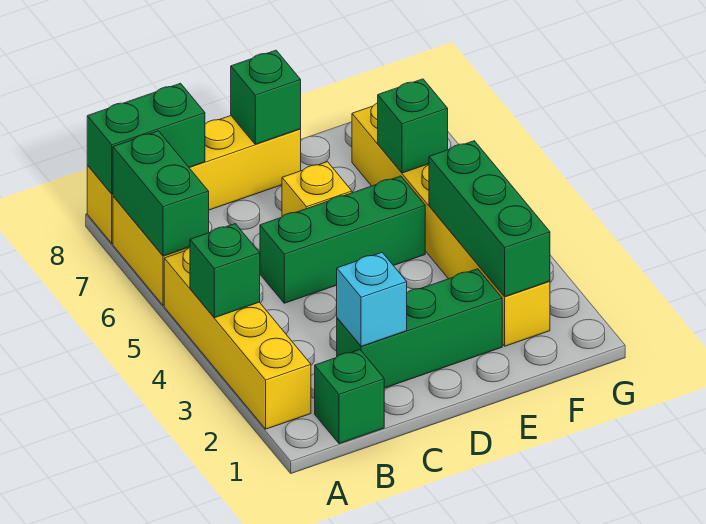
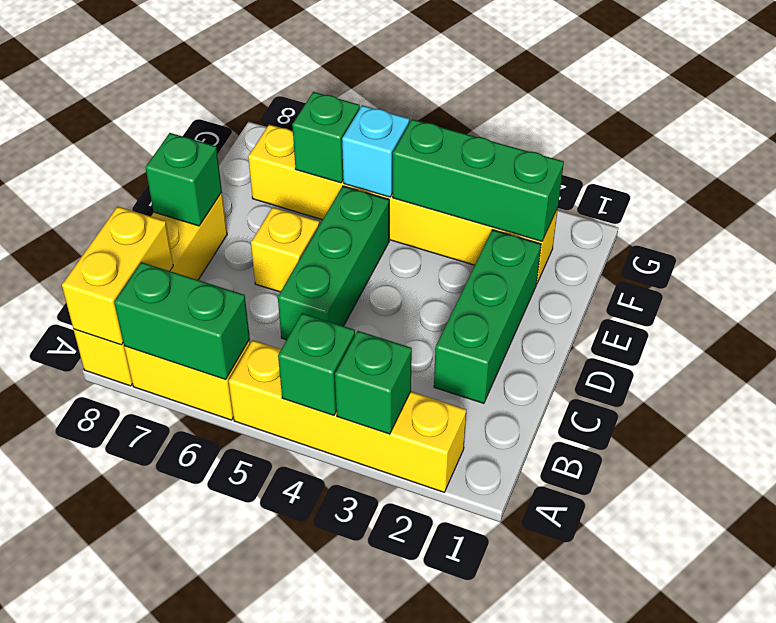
green brick A8:B8 level 2 -> yellow brick A8:B8 level 2
green brick B1 level 1 -> green brick A3 level 2
cyan brick C2 level 2 -> cyan brick F5 level 2

